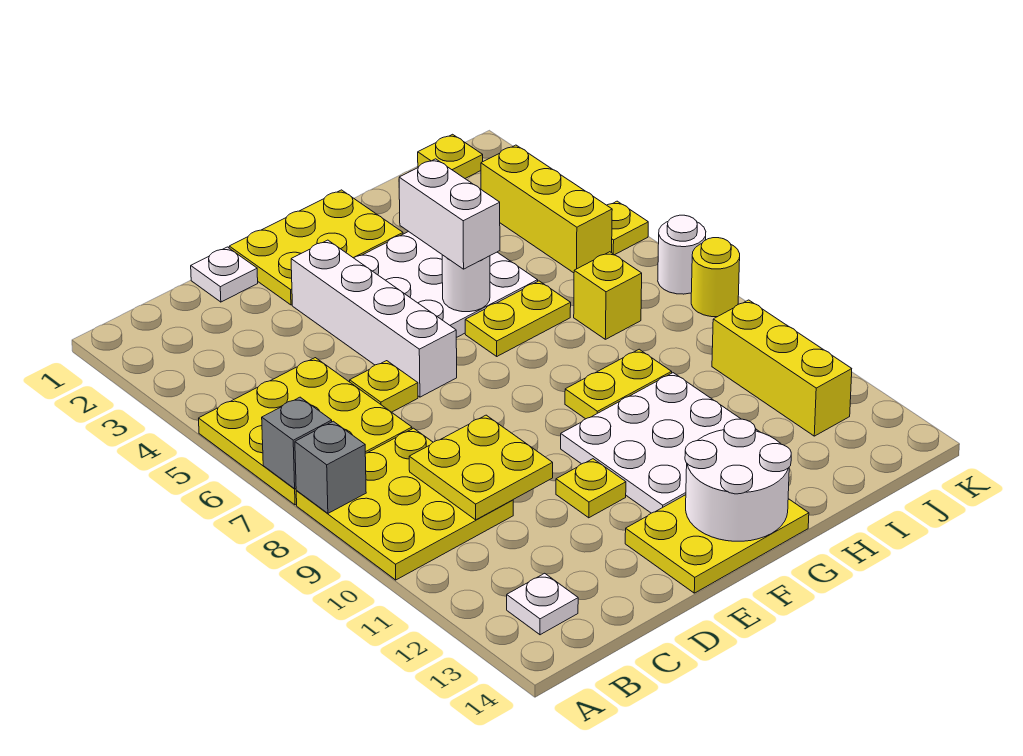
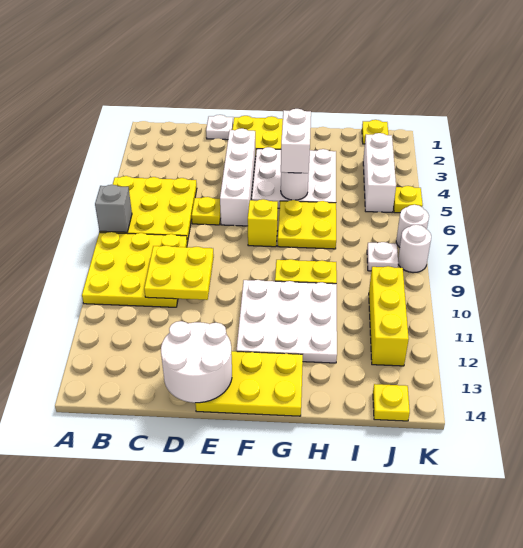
grey brick A8 level 2 -> none
white plate B13 level 1 -> white plate J8 level 1
yellow plate E11 level 1 -> yellow plate J14 level 1
white round brick F13:G14 level 2 -> white round brick D13:E14 level 2
yellow plate G6:H6 level 1 -> yellow plate G6:H7 level 1
yellow brick I7 level 1 -> yellow brick F7 level 1
yellow brick J3:J5 level 1 -> white brick J3:J5 level 1
yellow round brick K8 level 1 -> white round brick K8 level 1

